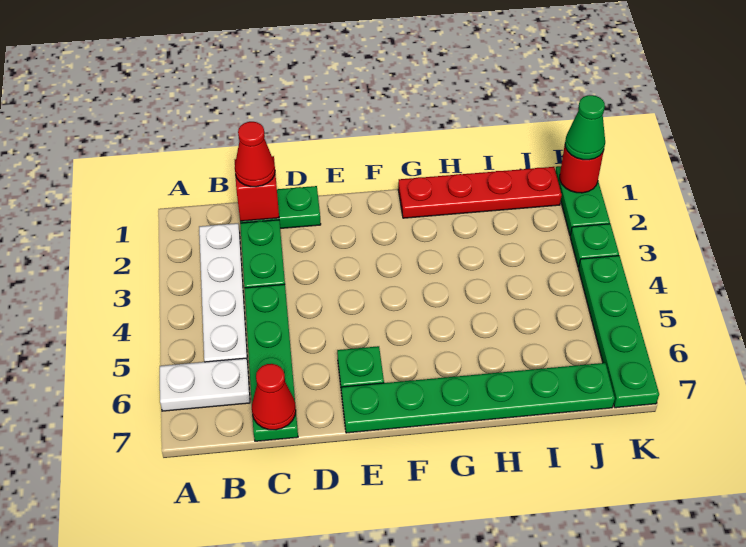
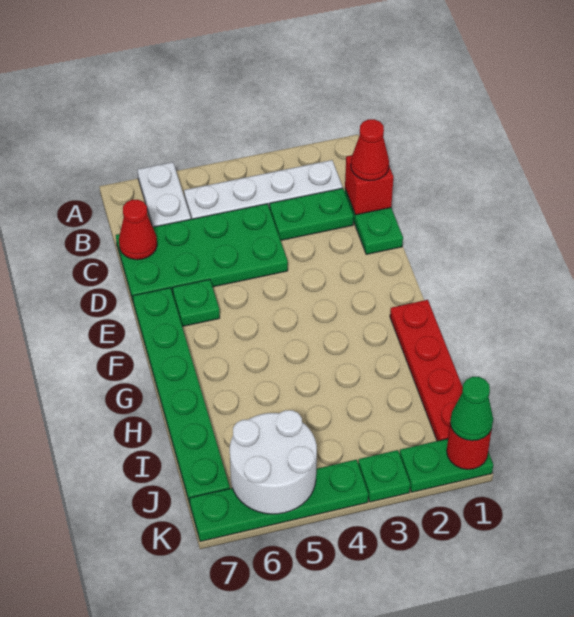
green plate C4:C7 level 1 -> green plate C4:D7 level 1
none -> white round brick J5:K6 level 2

